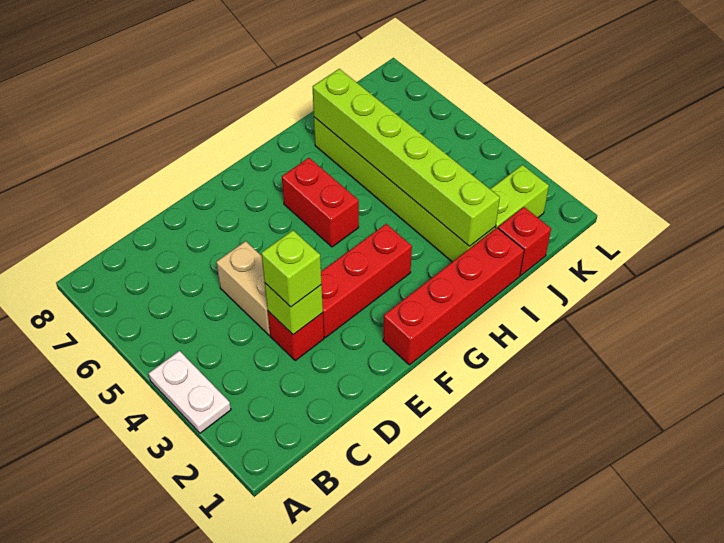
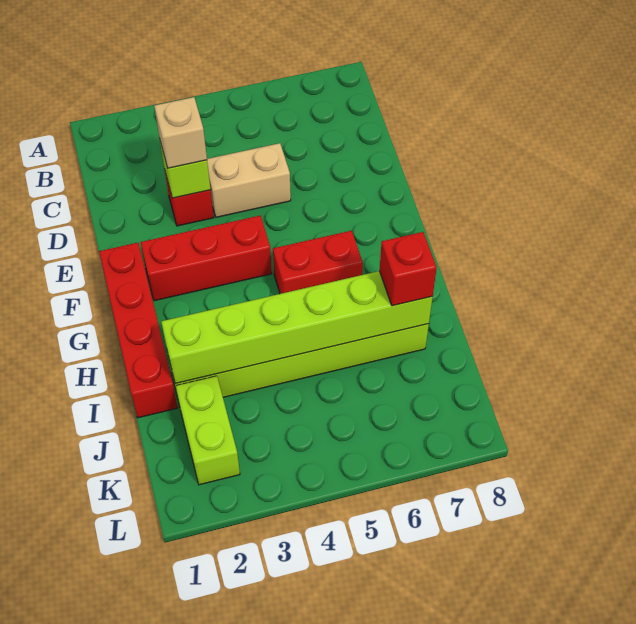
white plate A3:A4 level 1 -> none
lime brick D3 level 3 -> tan brick D3 level 3
red brick E3:G3 level 1 -> red brick F2:F4 level 1
red brick J1 level 1 -> red brick I7 level 3

